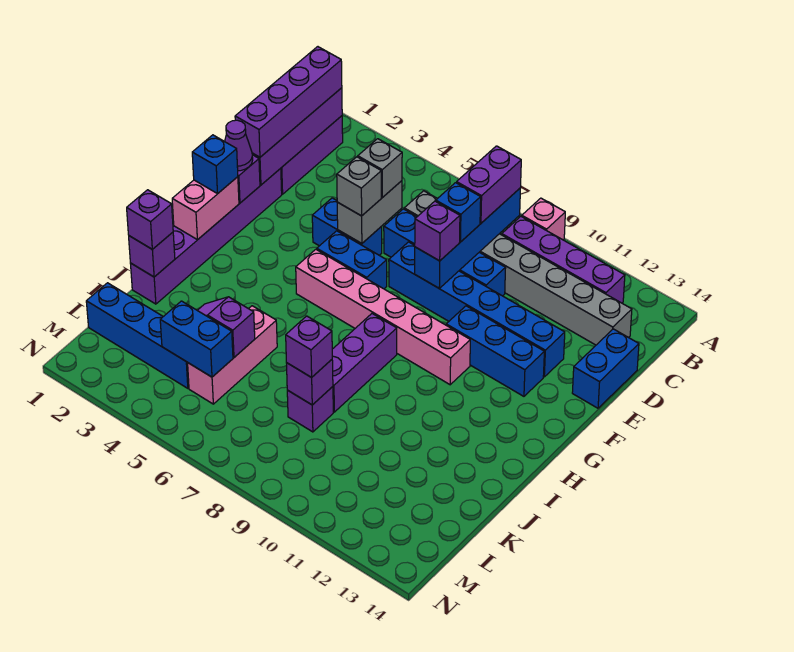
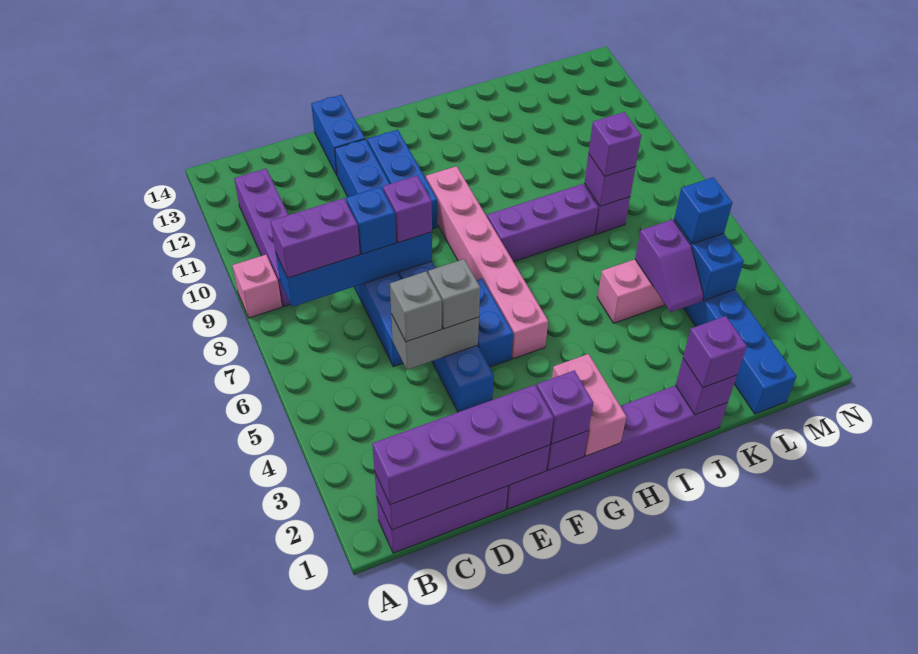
grey brick C6:C13 level 1 -> none
blue brick D14:E14 level 1 -> blue brick E13:E14 level 1
purple cone F1 level 3 -> purple brick F1 level 3
pink brick G1:H1 level 2 -> pink brick G1:G2 level 2
blue brick G1 level 3 -> blue brick L5 level 3

